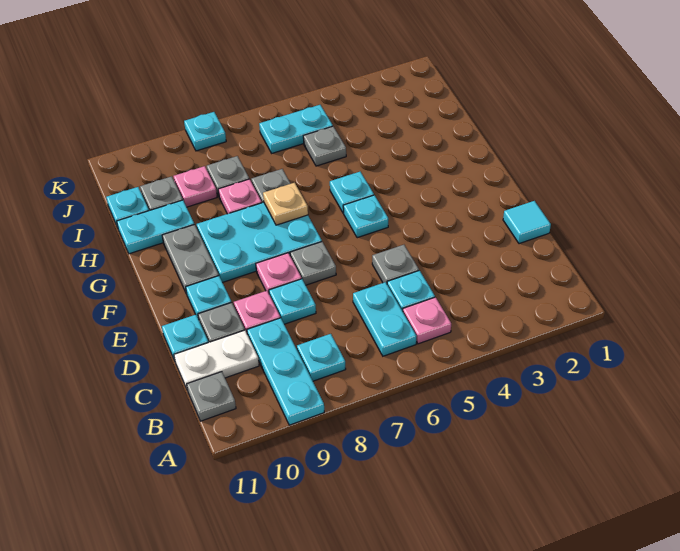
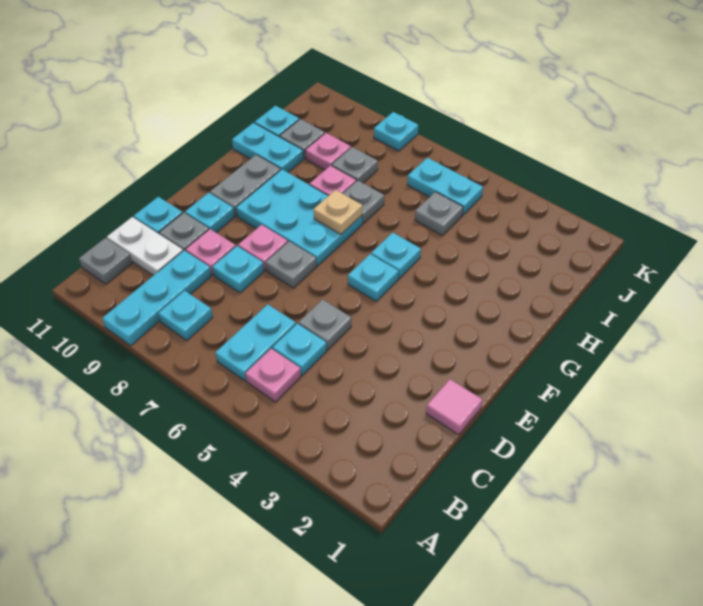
cyan tile D1 level 1 -> pink tile D1 level 1

